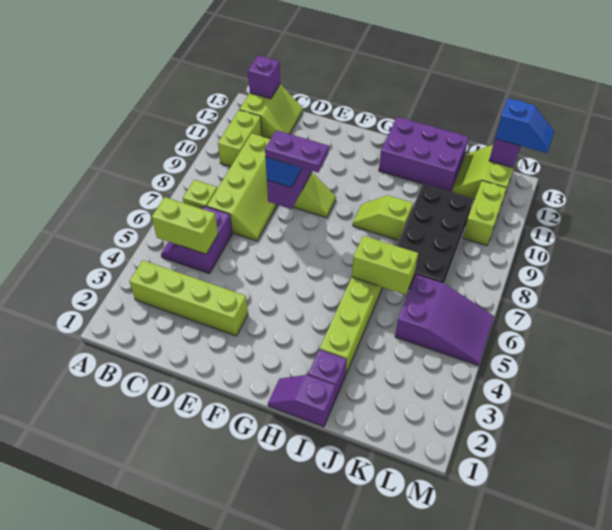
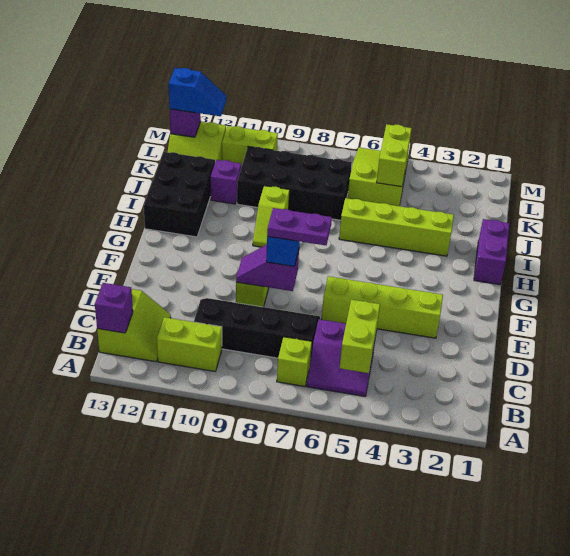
lime brick B3:E3 level 1 -> lime brick E3:E6 level 1
lime slope B12:C13 level 1 top B -> lime slope B12:C13 level 1 top 13
lime slope C7:D10 level 1 top C -> black slope C7:D10 level 1 top C
purple plate E8:F8 level 4 -> purple plate E7:E8 level 4
purple slope H1:I1 level 1 top I -> purple brick H1:I1 level 1
purple brick H12:J13 level 1 -> black brick H12:J13 level 1
purple brick I2 level 1 -> purple brick J11 level 1
lime brick I6:J6 level 2 -> lime brick K5:L5 level 2
purple slope K5:M6 level 1 top K -> lime slope K5:M6 level 1 top K
blue slope L13:M13 level 3 top L -> blue slope L12:L13 level 3 top 13

